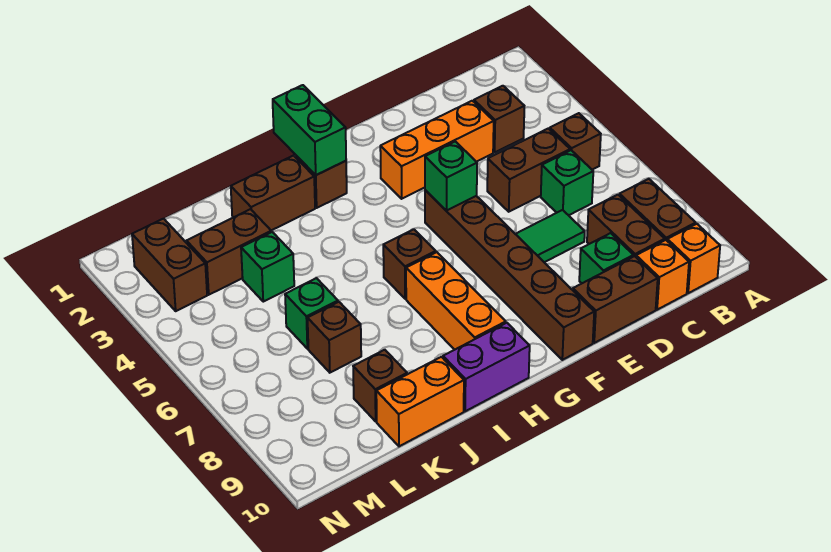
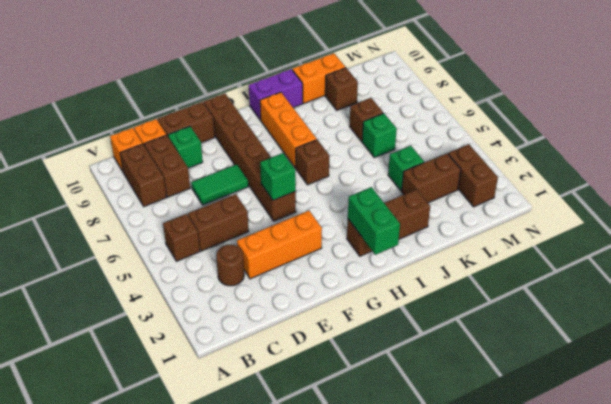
brown brick C3 level 1 -> brown round brick C3 level 1
green brick C6 level 1 -> none

